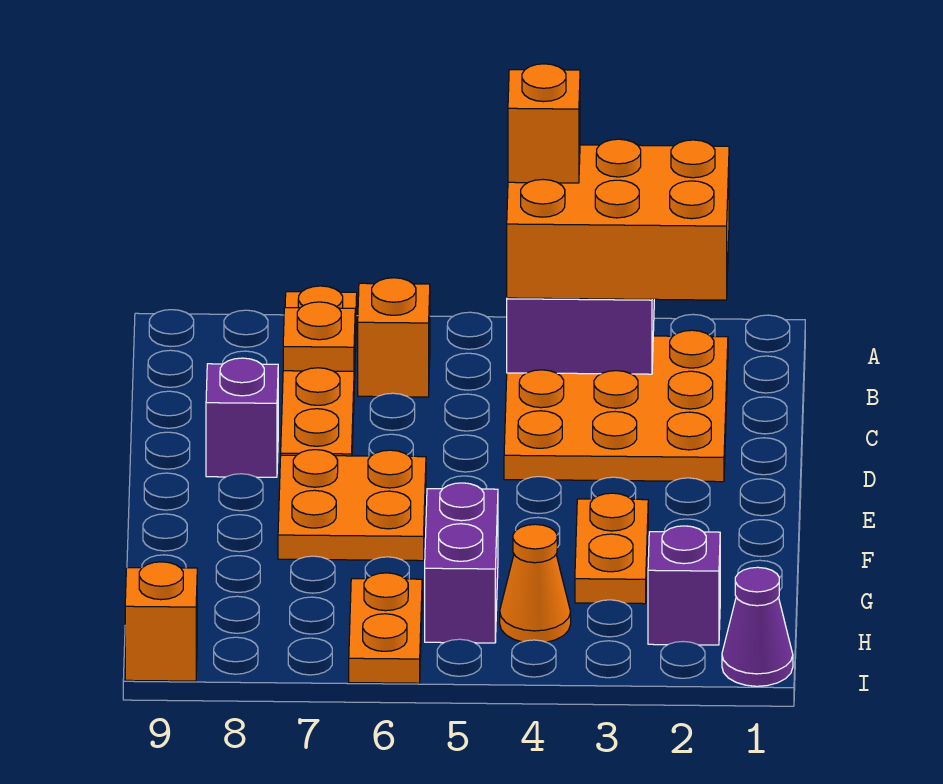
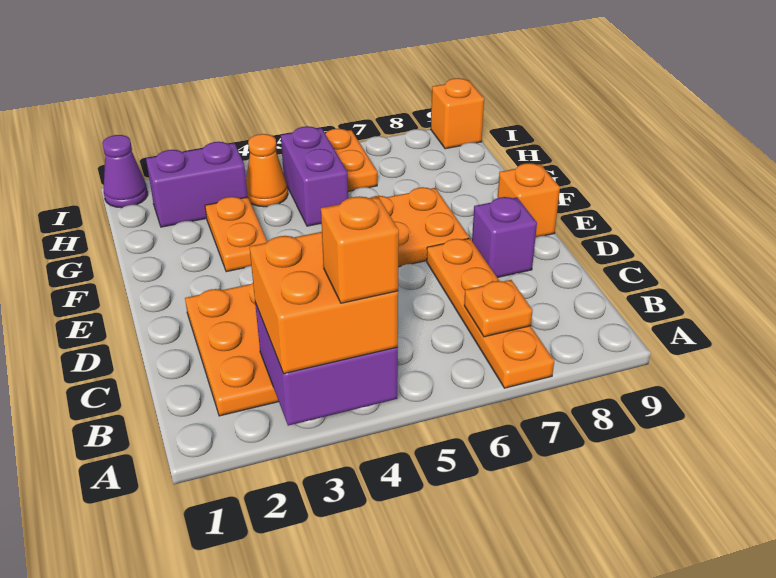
orange brick A2:B4 level 3 -> orange brick A3:B4 level 3
orange brick B6 level 1 -> orange brick E9 level 1
purple brick H2 level 1 -> purple brick H2:H3 level 1

